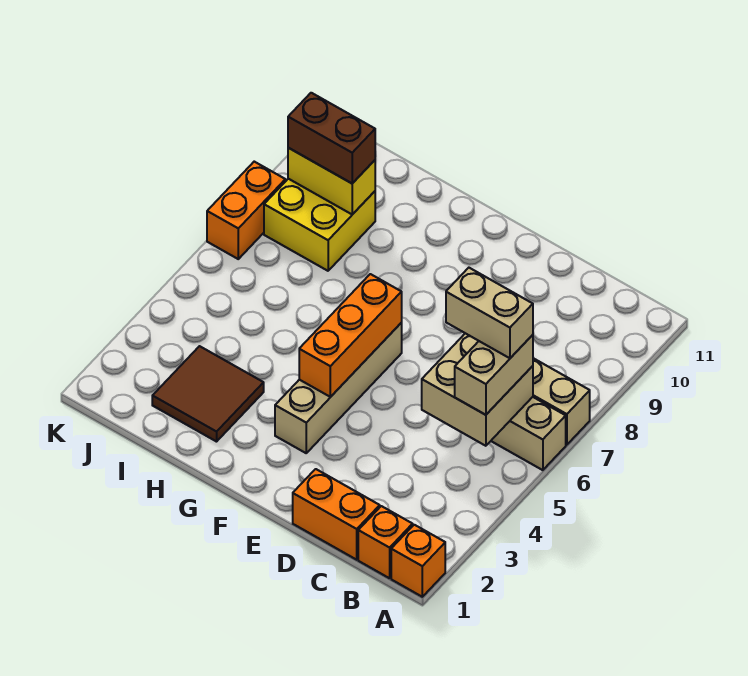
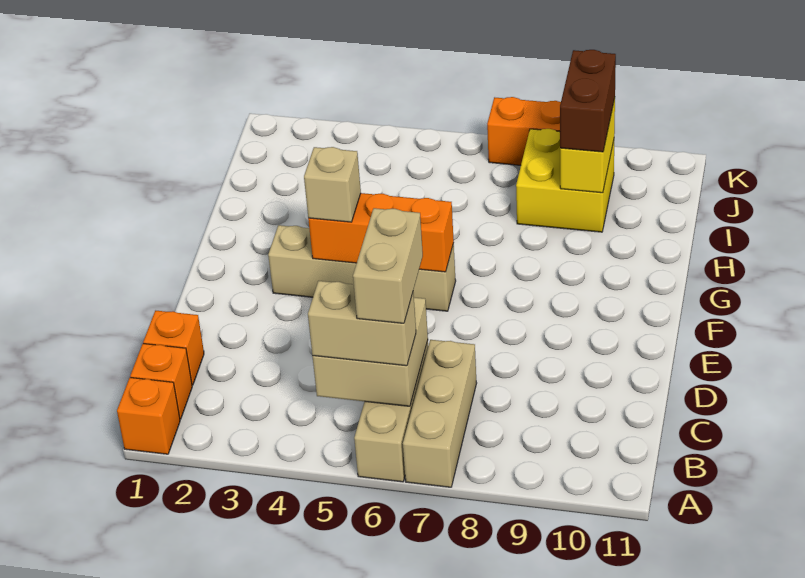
orange brick C1:D1 level 1 -> orange brick C1 level 1
none -> tan brick F4 level 3
brown tile H2:I3 level 1 -> none

